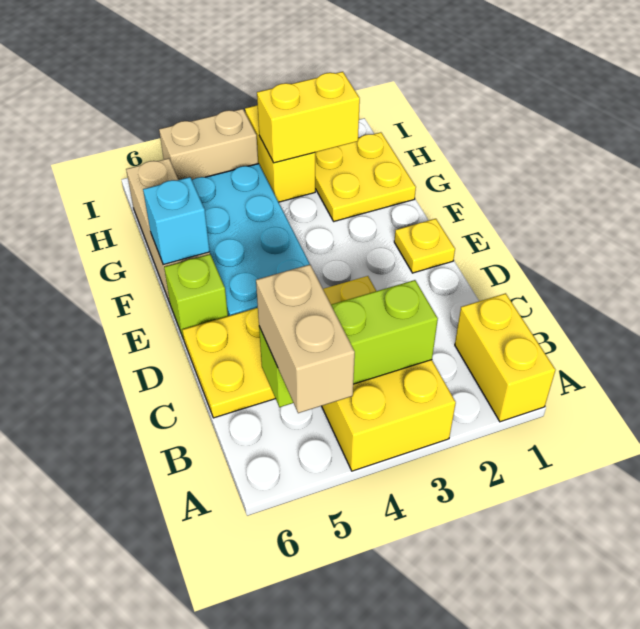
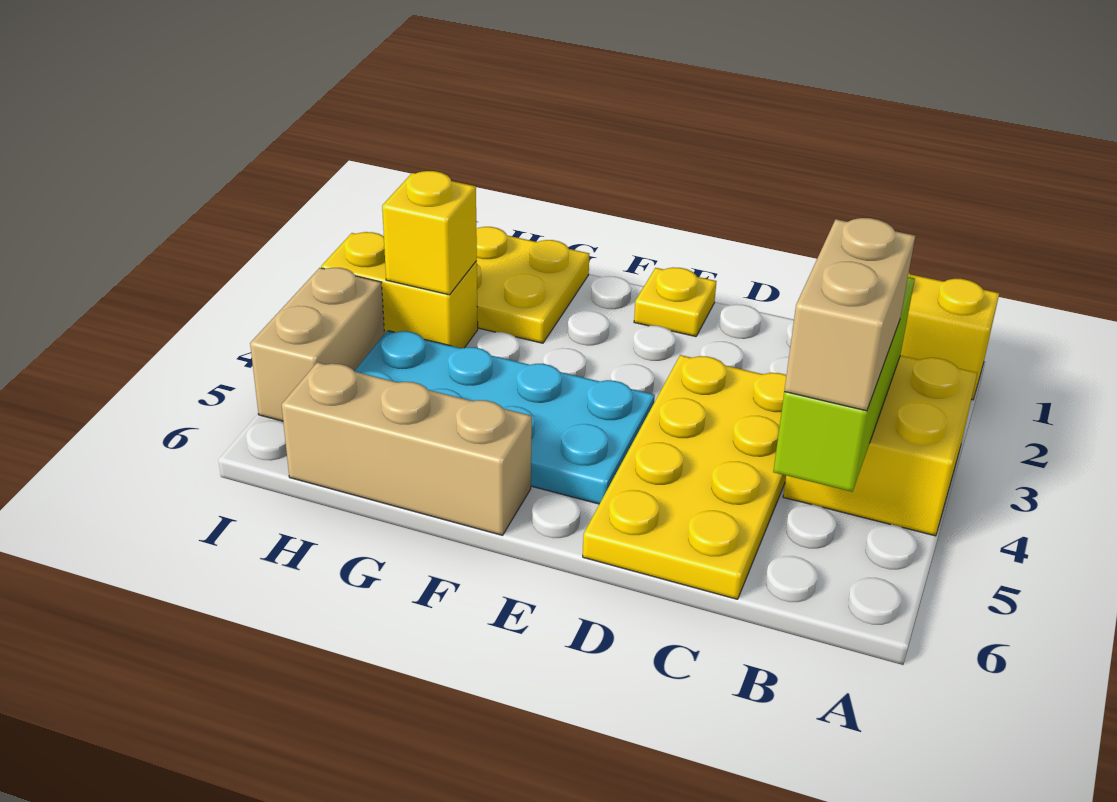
tan brick A5:B5 level 3 -> tan brick B4:B5 level 3
lime brick E6 level 1 -> none
cyan brick F6 level 2 -> none
yellow brick H2:H3 level 2 -> yellow brick H3 level 2

